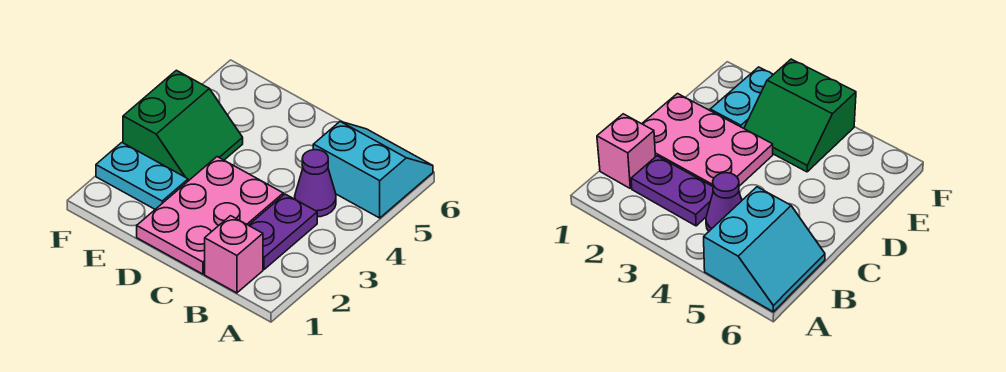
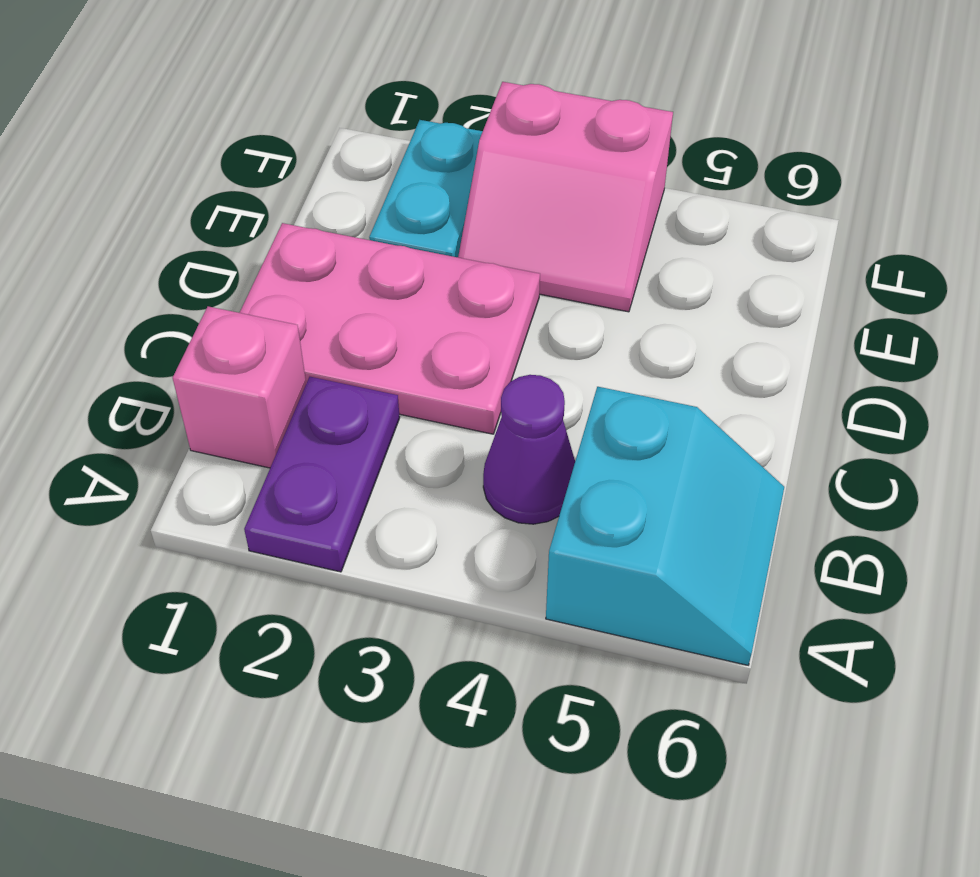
purple plate B2:B3 level 1 -> purple plate A2:B2 level 1
green slope E3:F4 level 1 top F -> pink slope E3:F4 level 1 top F

